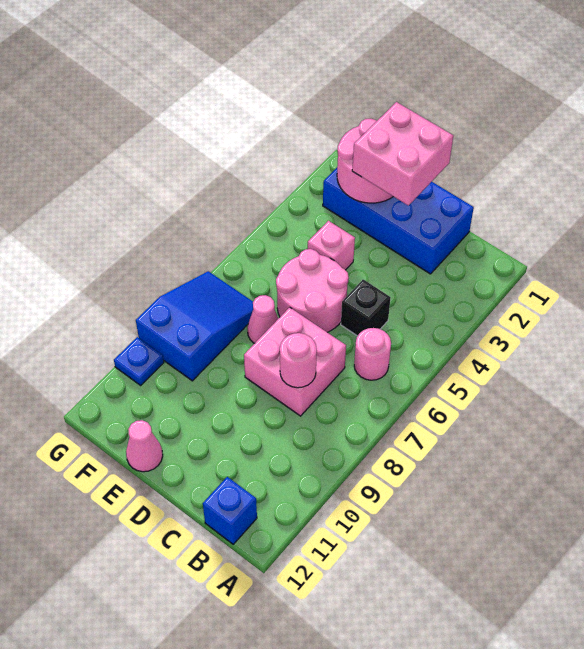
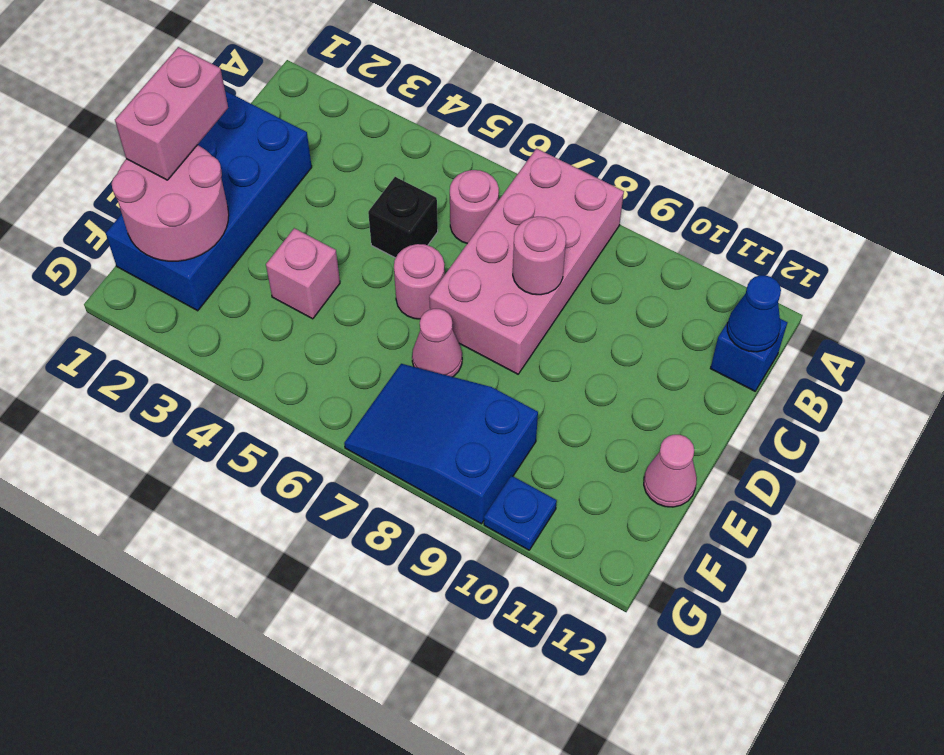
none -> blue cone B12 level 2
pink brick C7:D8 level 1 -> pink brick A7:D8 level 1
pink brick D1:E2 level 3 -> pink brick D1:E1 level 3
pink round brick D5:E6 level 1 -> pink round brick D6 level 1

